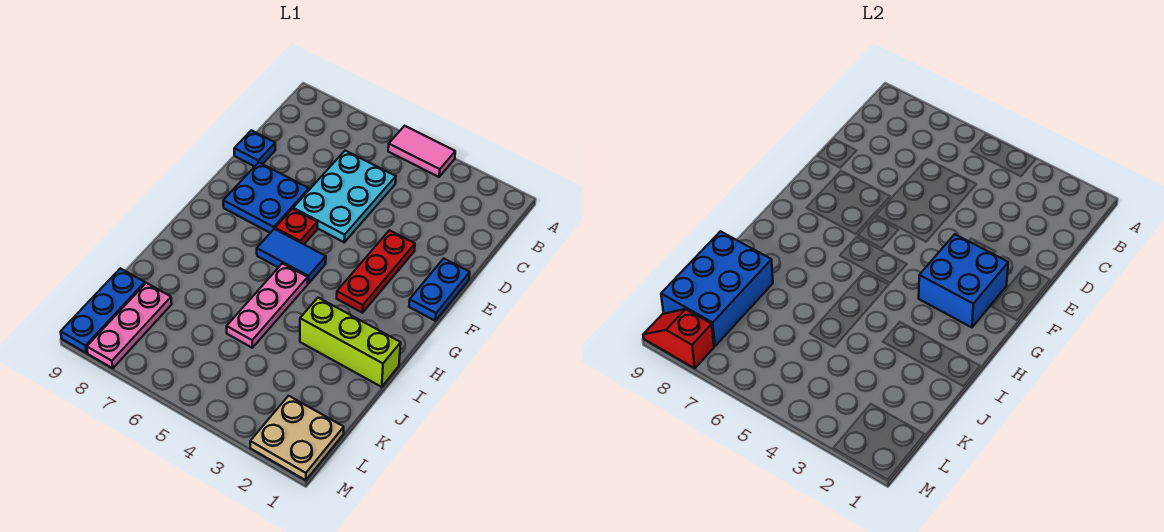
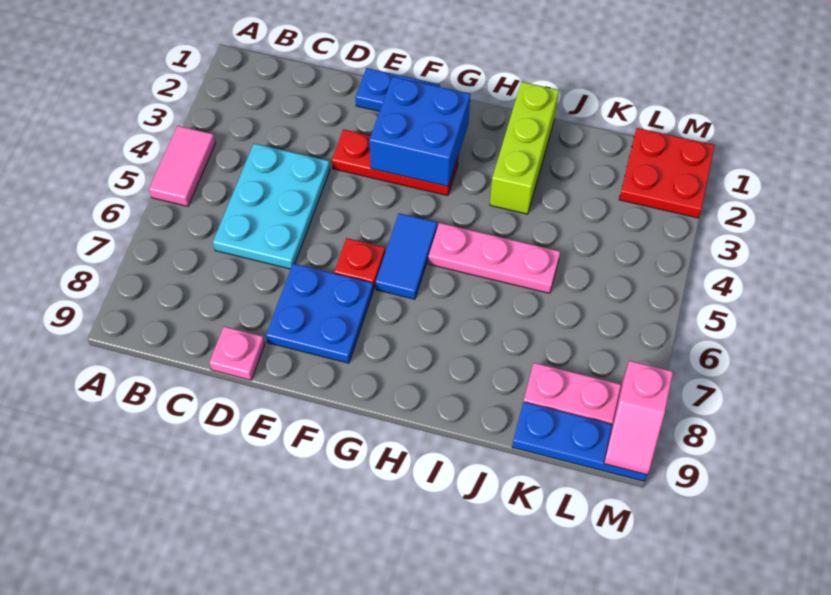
cyan plate C5:E6 level 1 -> cyan plate C4:D6 level 1
blue plate D9 level 1 -> pink plate D9 level 1
blue brick J8:L9 level 2 -> none
tan plate L1:M2 level 1 -> red plate L1:M2 level 1
red slope M8:M9 level 2 top 8 -> pink slope M8:M9 level 2 top 8

